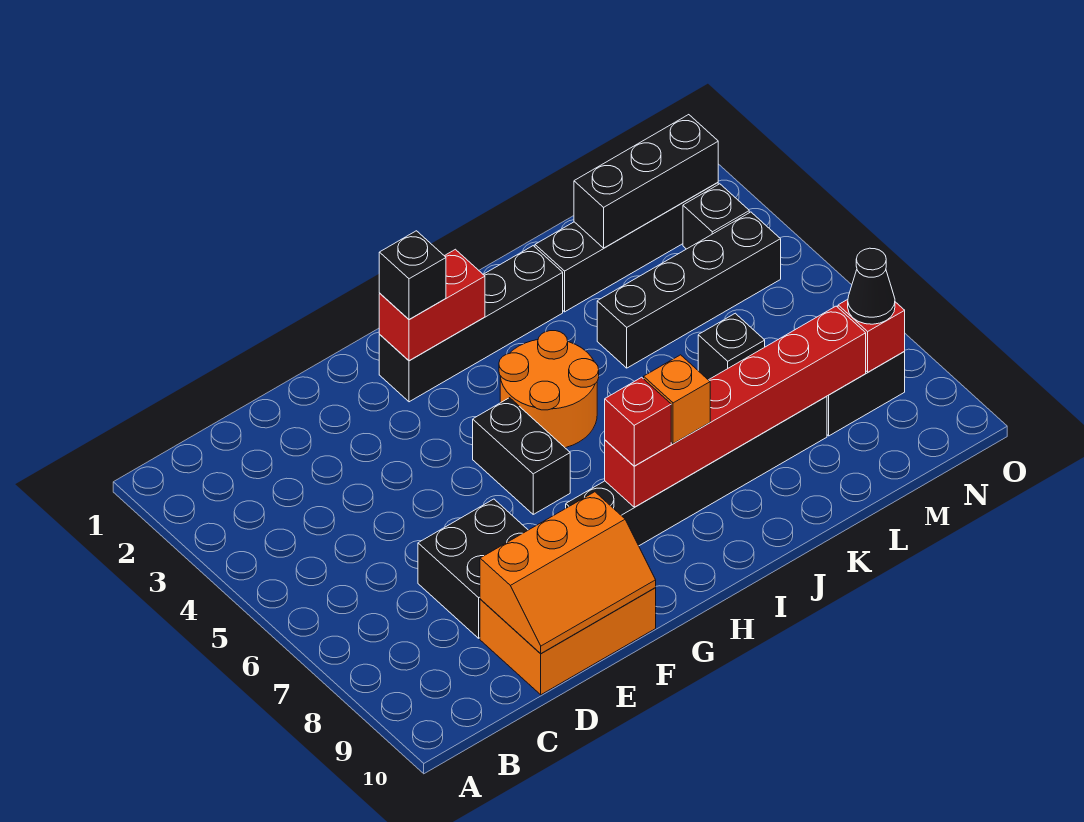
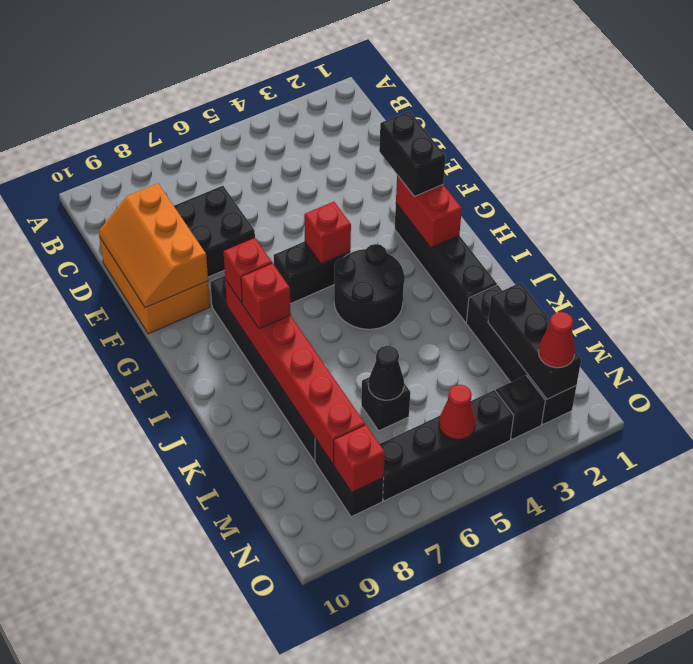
black brick G2 level 3 -> black brick F2:G2 level 3
none -> red brick G5 level 2
orange round brick H4:I5 level 1 -> black round brick H4:I5 level 1
orange brick I8 level 3 -> red brick I8 level 3
black brick K4:N4 level 1 -> black brick N4:N7 level 1
none -> red cone N2 level 3
none -> red cone N5 level 2
black cone N8 level 3 -> black cone L6 level 2

